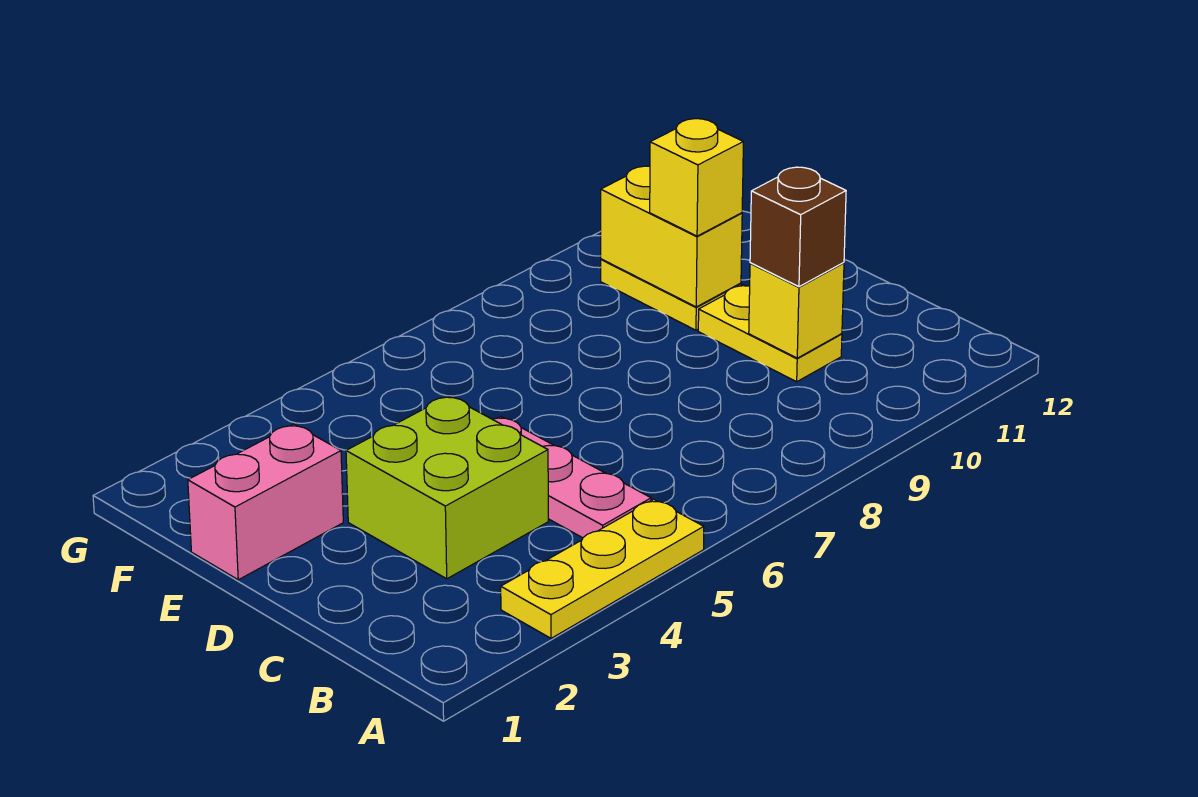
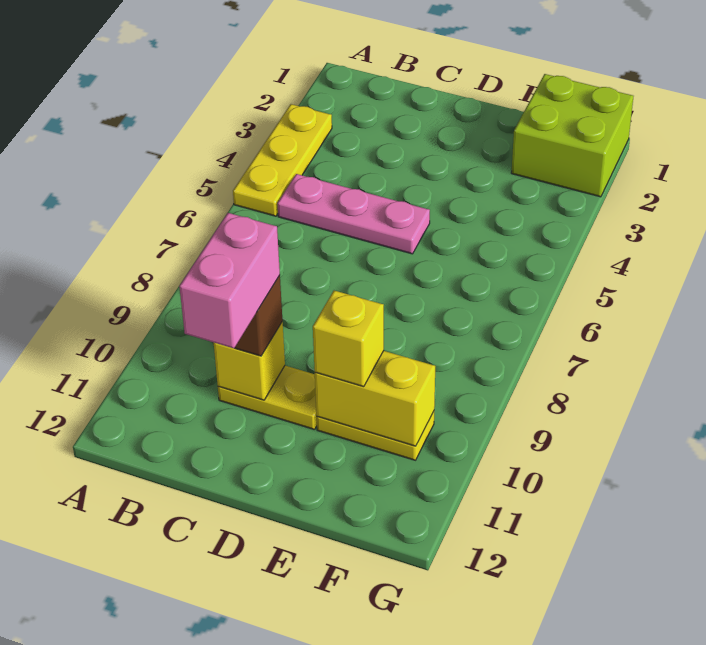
lime brick C3:D4 level 1 -> lime brick F1:G2 level 1
pink brick E1:E2 level 1 -> pink brick C10:C11 level 4

